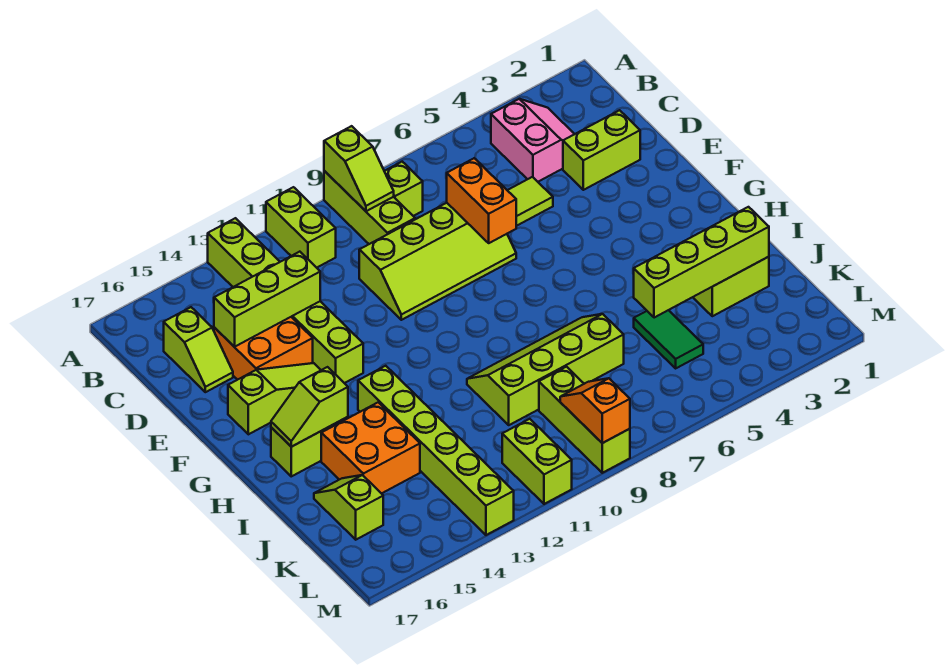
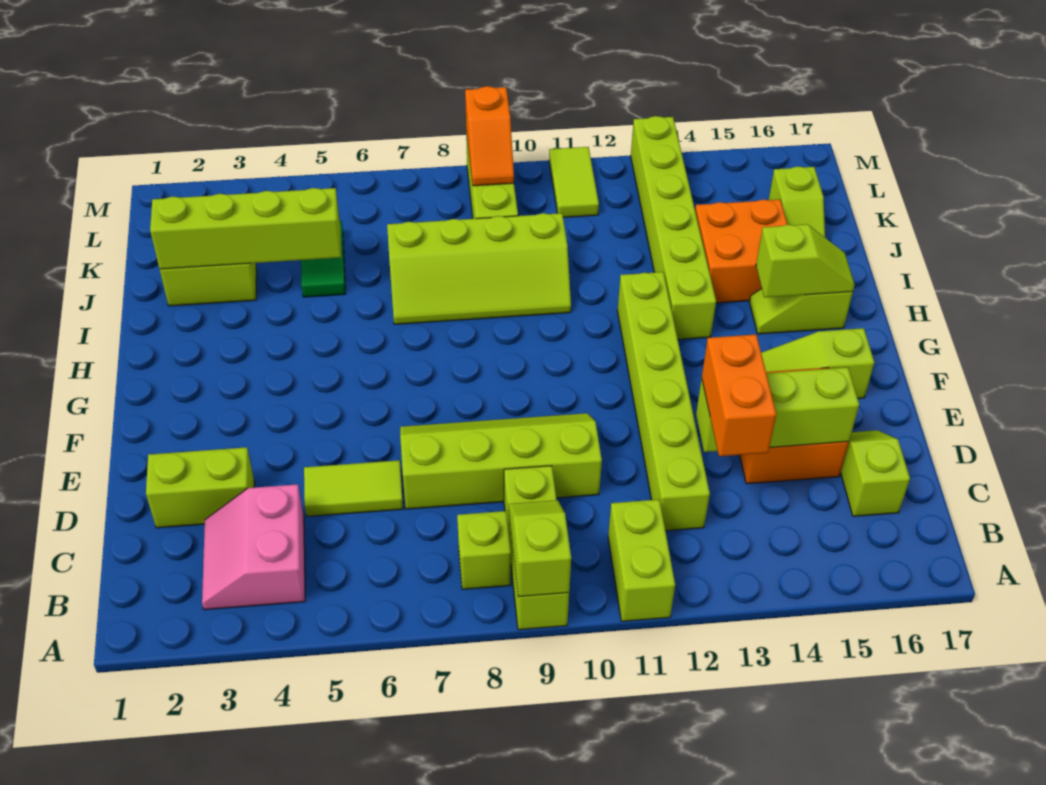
lime brick A13:F13 level 1 -> lime brick C12:H12 level 1
orange brick D7:E7 level 2 -> orange brick C13:D13 level 3
lime brick L11:M11 level 1 -> lime tile L11:M11 level 1

